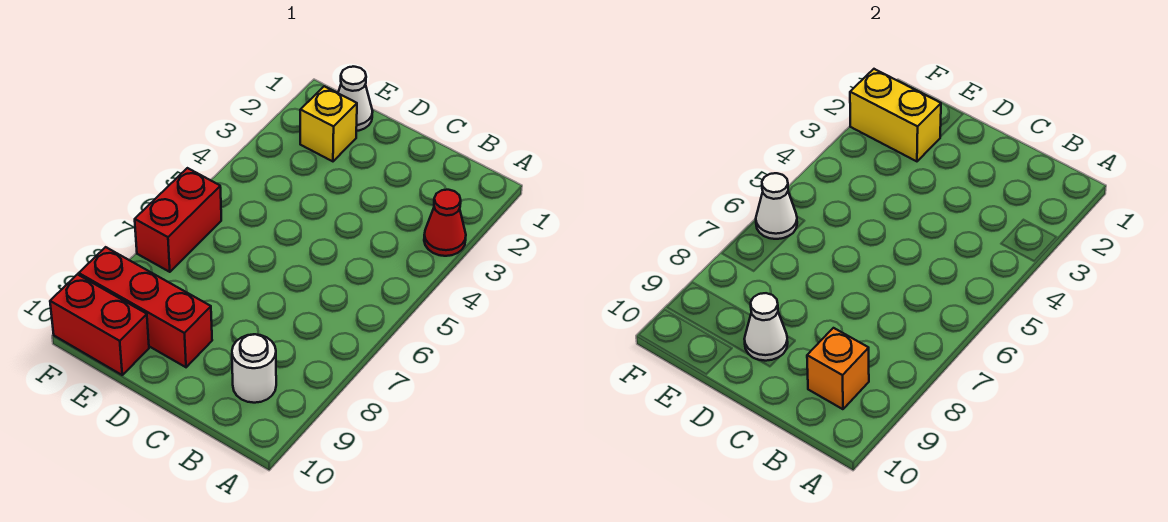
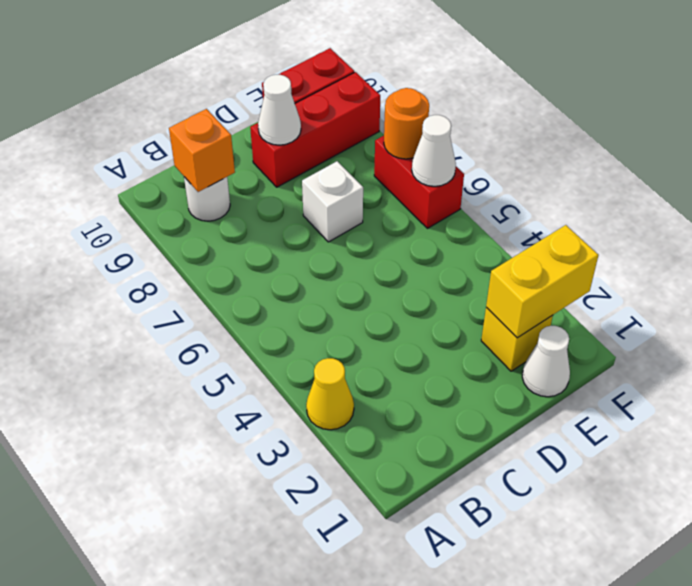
red cone A3 level 1 -> yellow cone A3 level 1
none -> white brick D7 level 1
none -> orange round brick F7 level 2

